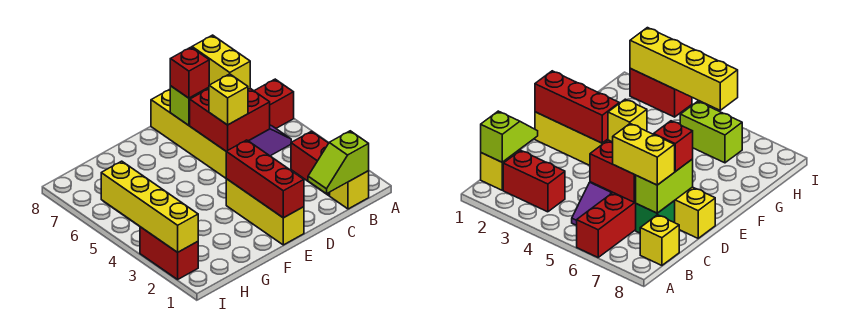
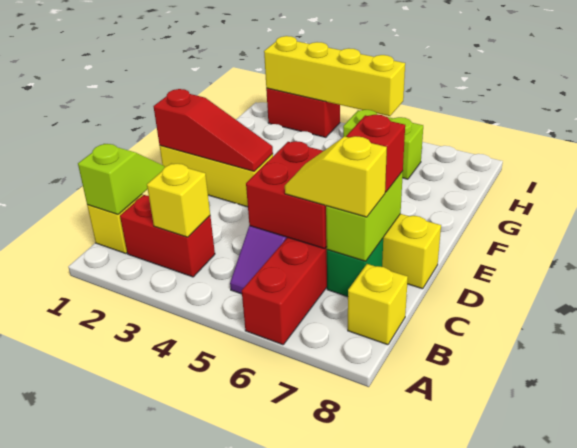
yellow brick C6:C7 level 3 -> yellow slope C6:C7 level 3 top 7
yellow brick D5 level 3 -> yellow brick B3 level 2
red brick E1:E3 level 2 -> red slope E1:E3 level 2 top 1

